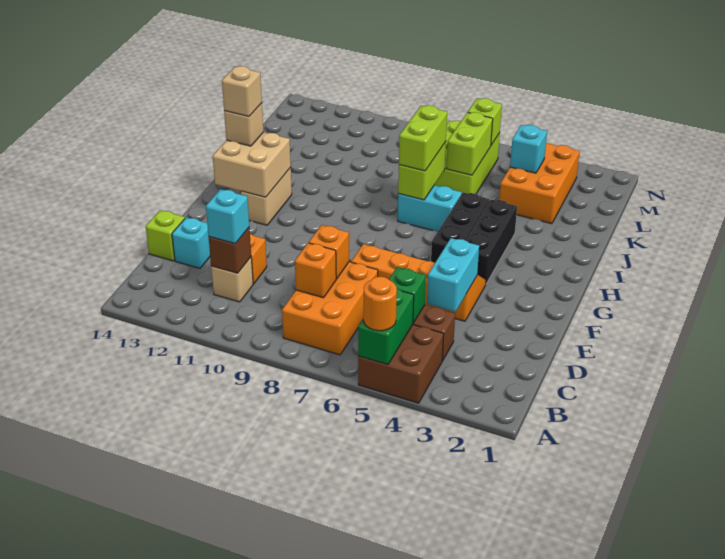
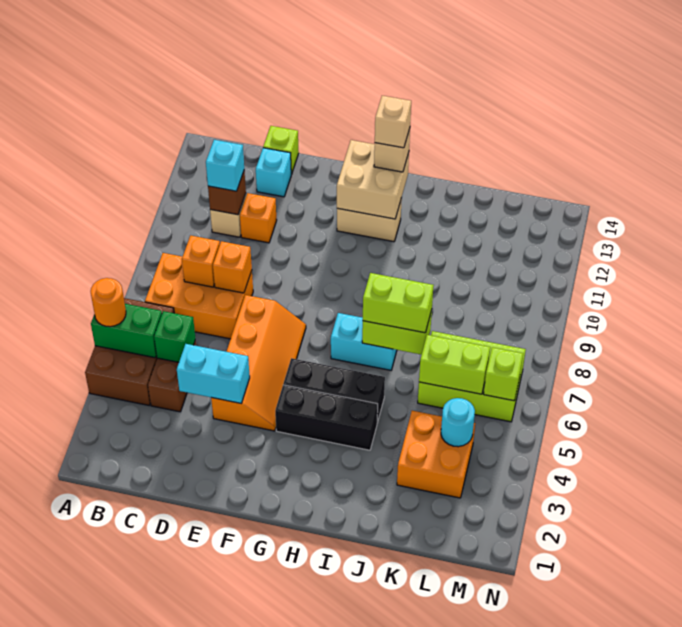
brown brick A4:B5 level 1 -> brown brick A4:B6 level 1
cyan brick I6:I7 level 1 -> cyan brick H7:I7 level 1
orange brick K3:M4 level 1 -> orange brick K3:L4 level 1
cyan brick L4 level 2 -> cyan round brick L4 level 2

